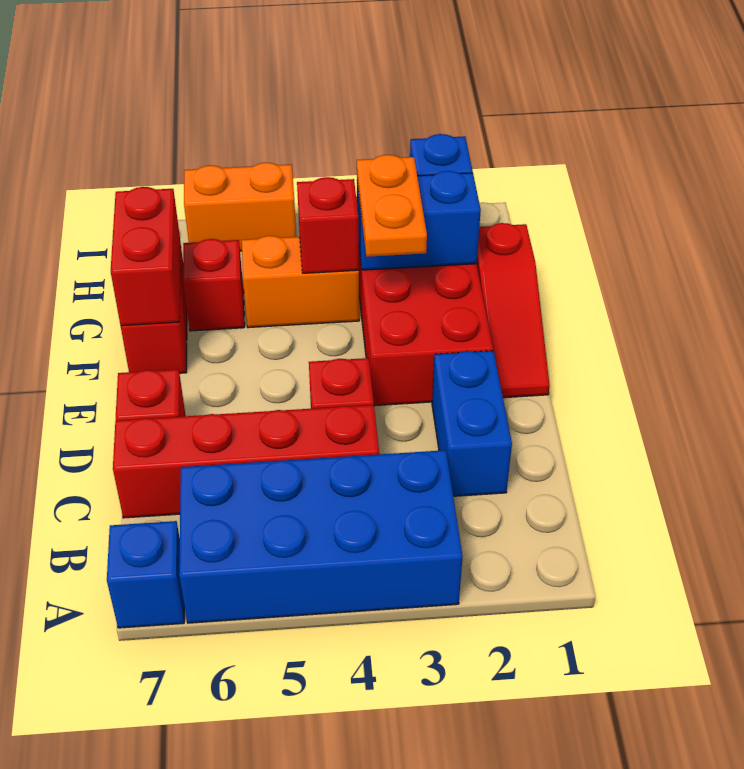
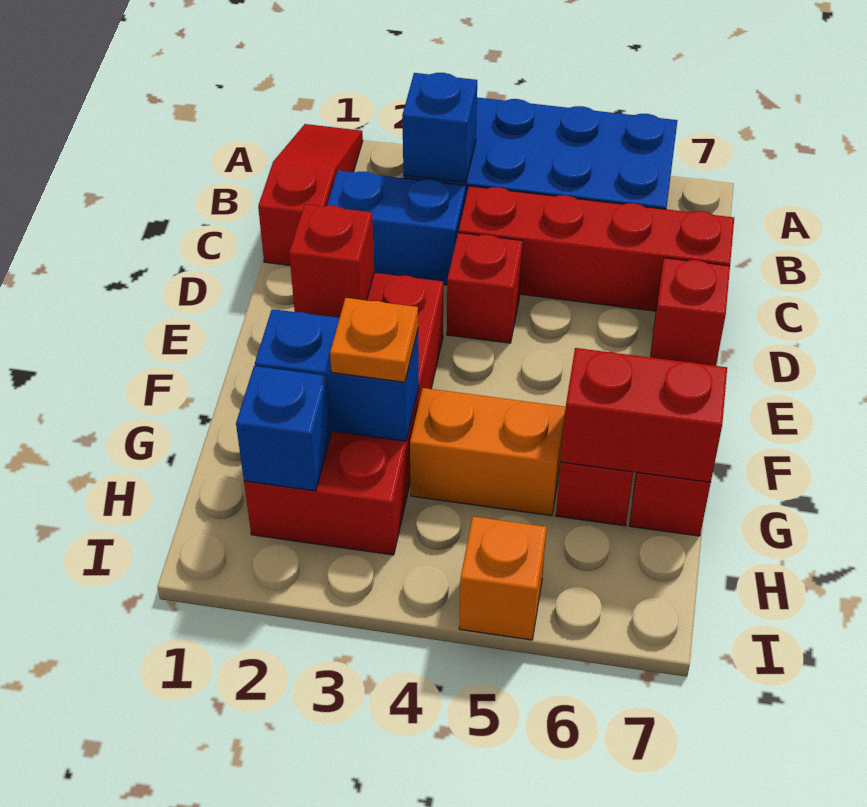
blue brick A7 level 1 -> blue brick B3 level 2
blue brick C2:D2 level 1 -> blue brick C2:C3 level 1
red slope E1:G1 level 1 top G -> red slope A1:C1 level 1 top C
orange plate F3:G3 level 3 -> orange plate G3 level 3
red brick F7:G7 level 2 -> red brick G6:G7 level 2
red brick G4 level 2 -> red brick E2 level 2
orange brick I5:I6 level 1 -> orange brick I5 level 1

